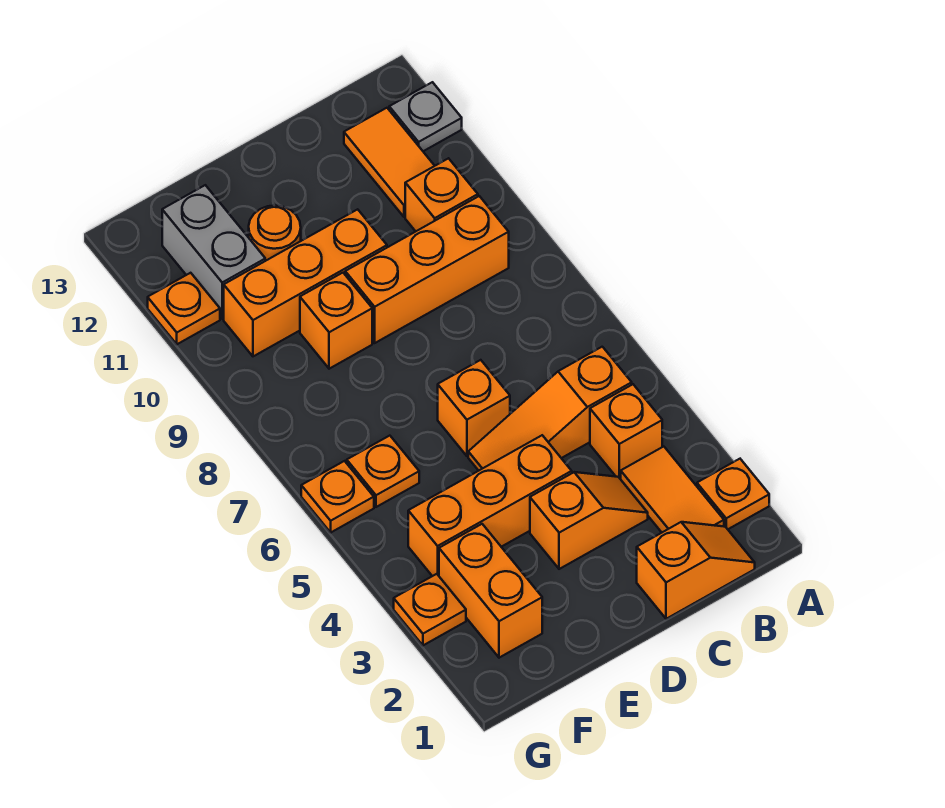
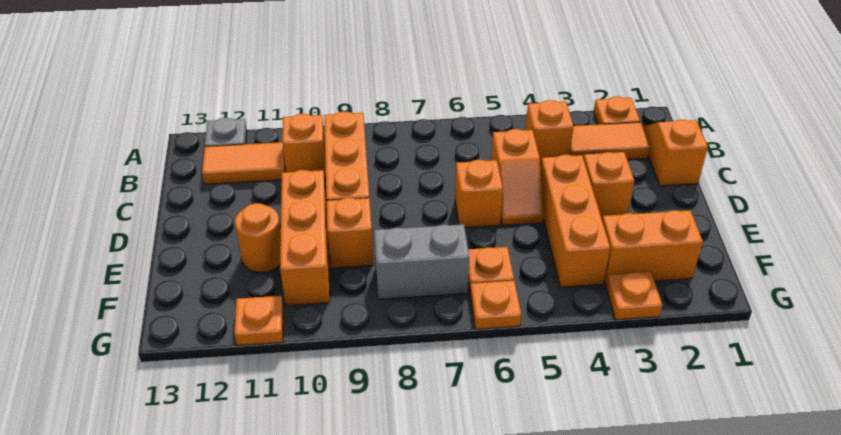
orange slope B5:D5 level 1 top B -> orange slope C5:D5 level 1 top C
grey brick F11:F12 level 1 -> grey brick F7:F8 level 1

